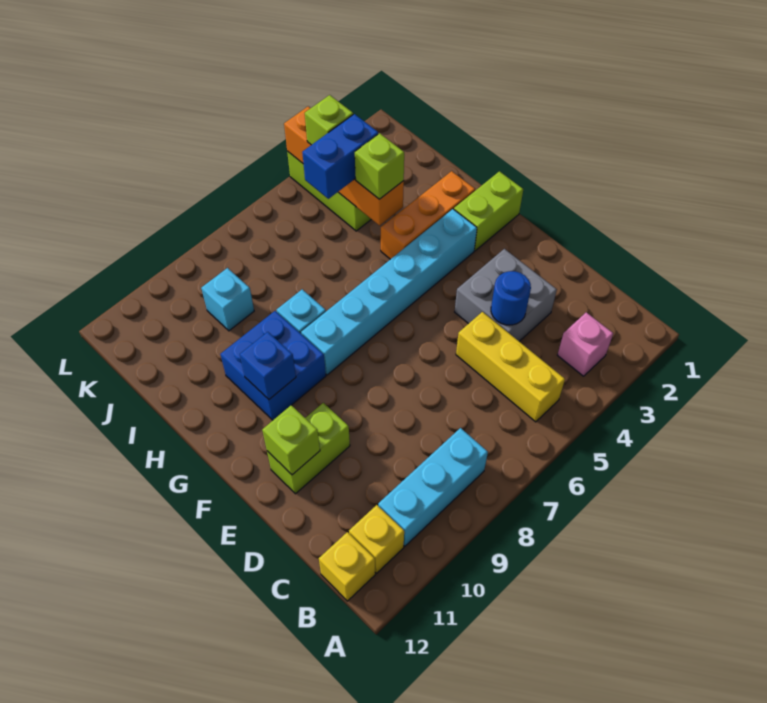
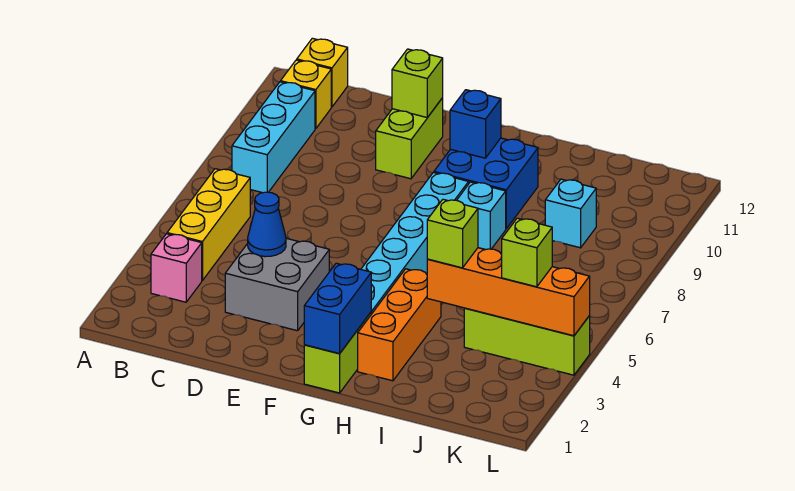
yellow brick B5:D5 level 1 -> yellow brick B4:B6 level 1
blue round brick D4 level 2 -> blue cone D4 level 2
blue brick J4:J5 level 3 -> blue brick G1:G2 level 2

